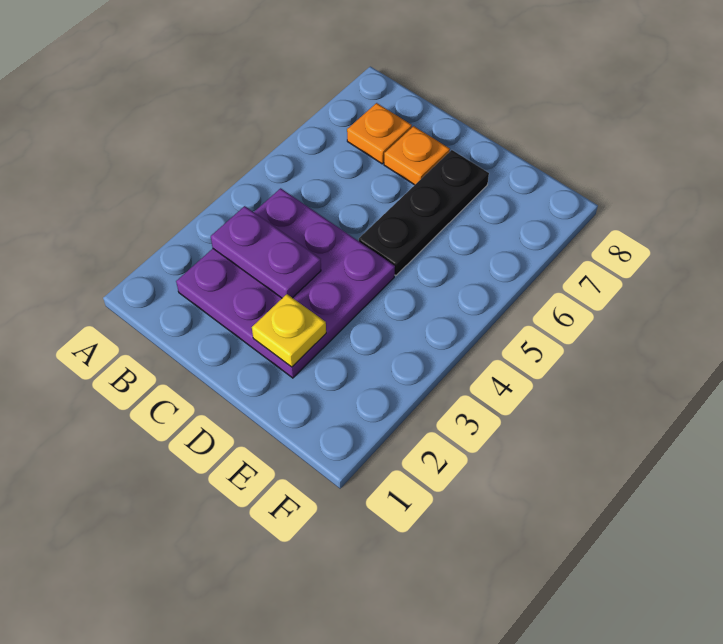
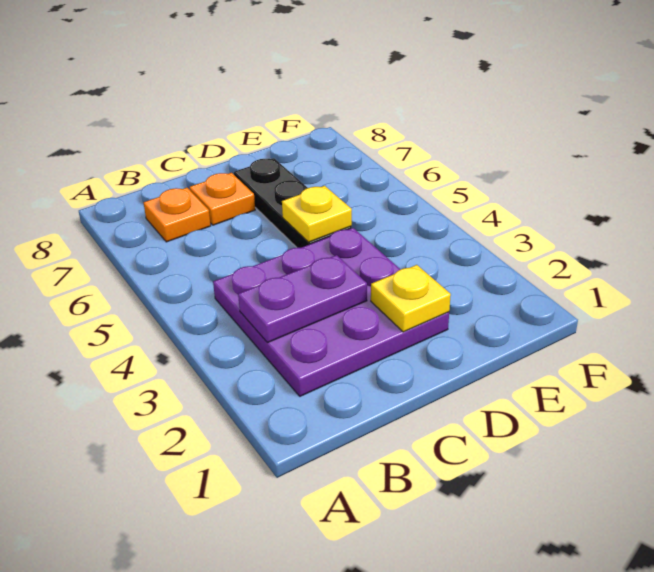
none -> yellow plate D5 level 2

